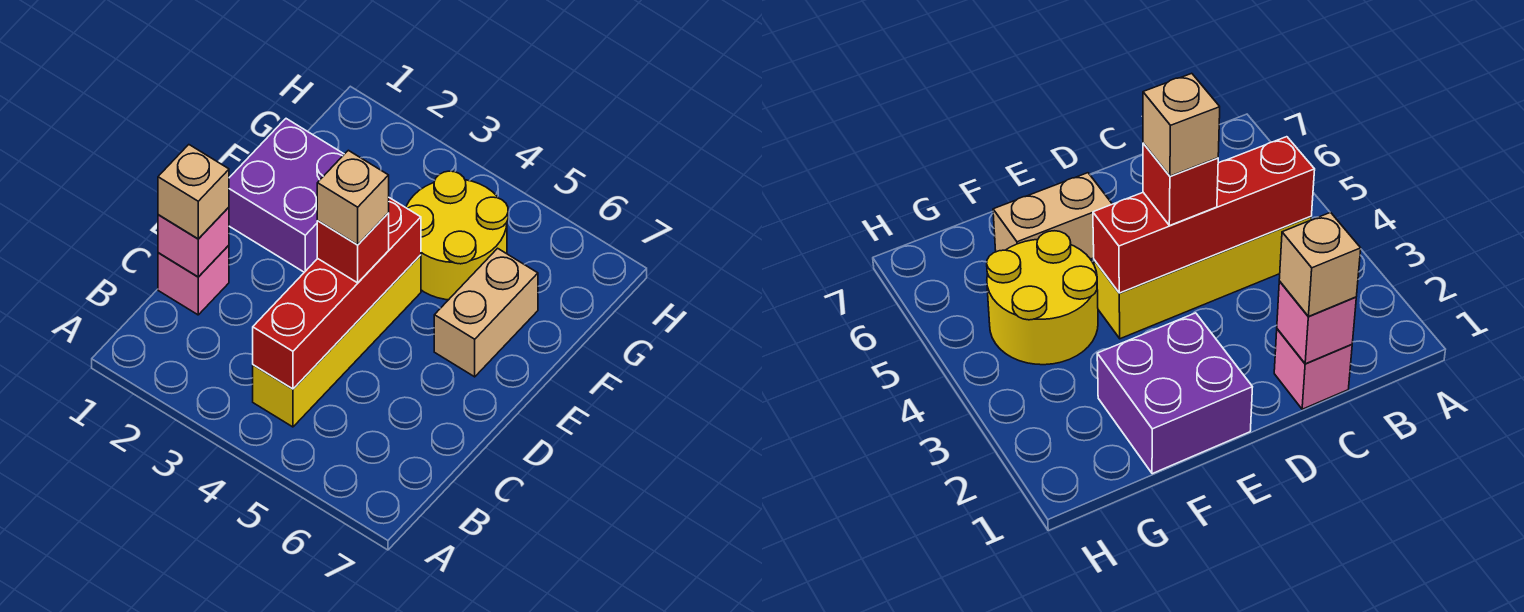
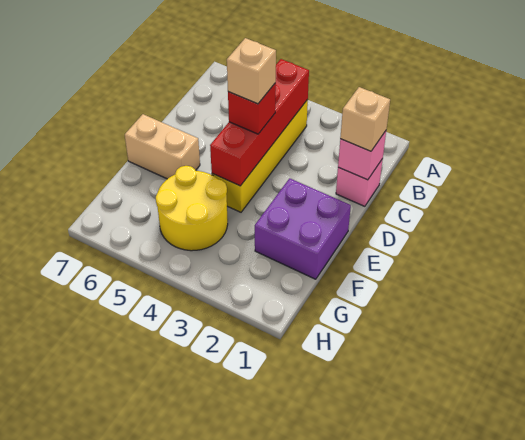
tan brick E6:F6 level 1 -> tan brick E6:E7 level 1

